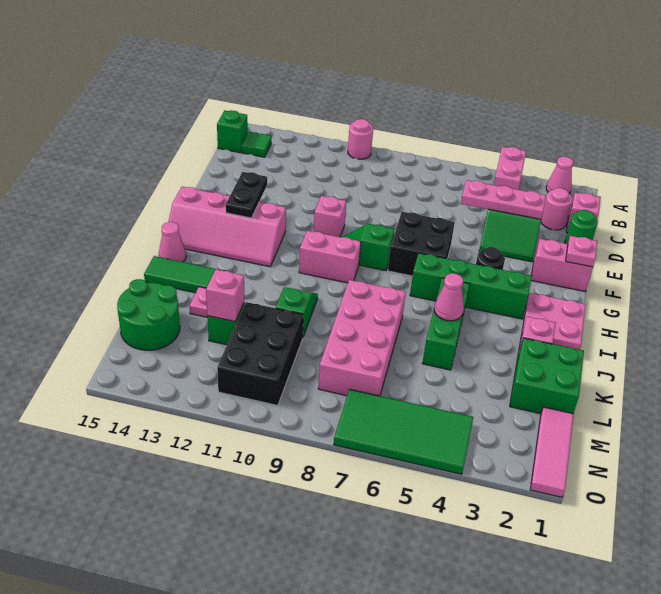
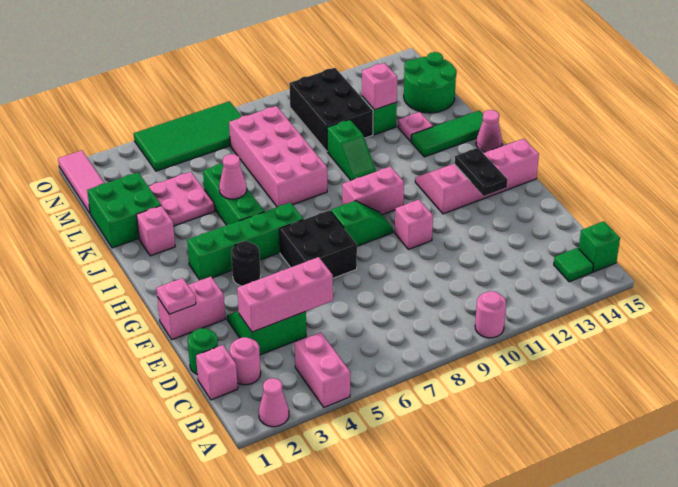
pink plate D3:D5 level 2 -> pink brick D3:D5 level 2
pink plate H1:I2 level 1 -> pink plate K3:L4 level 1

